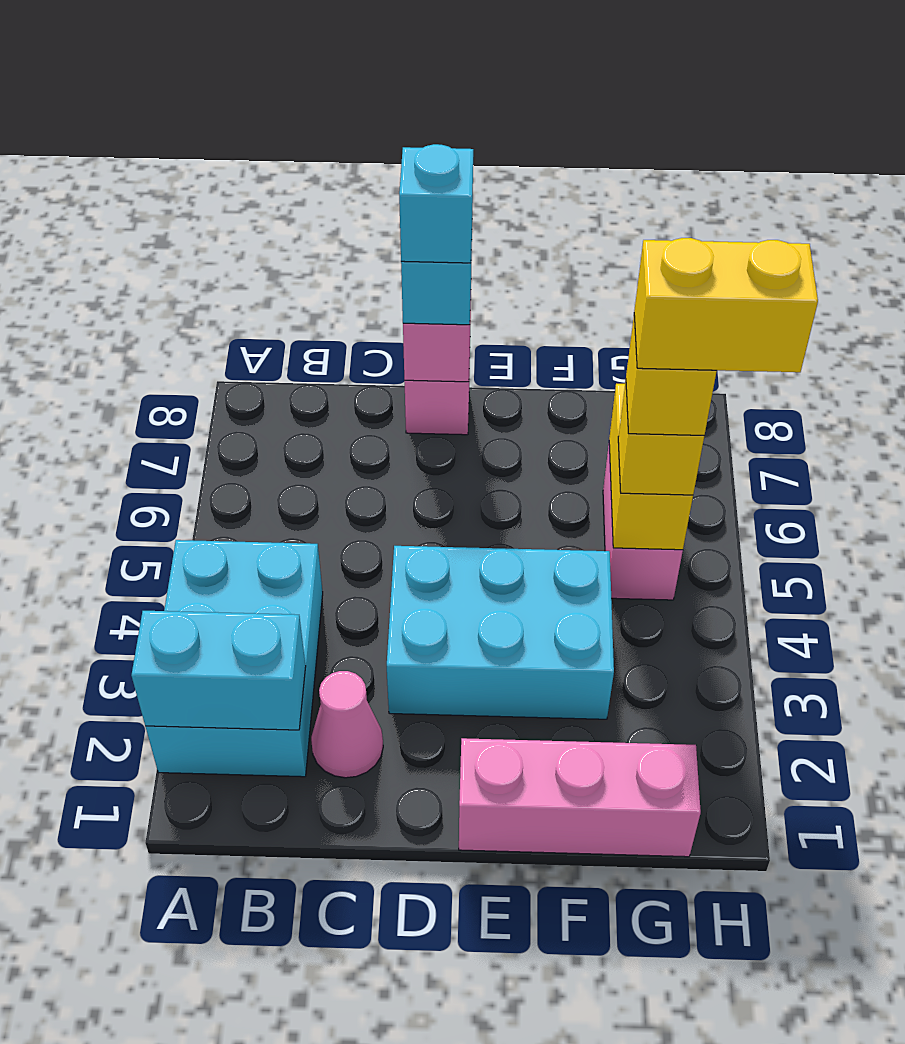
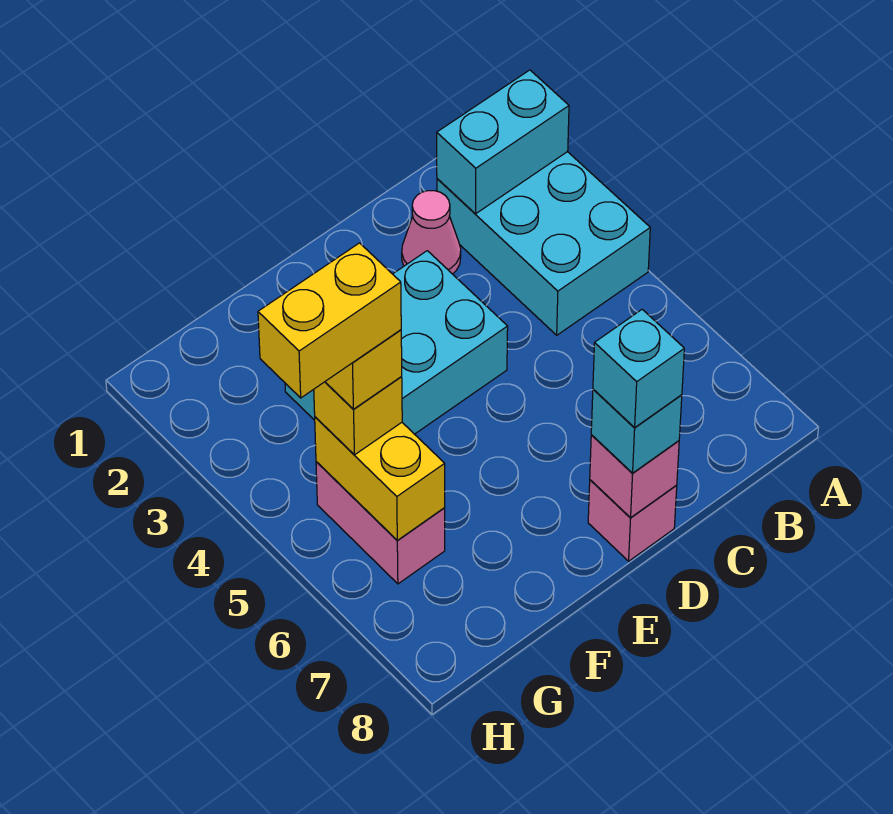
pink brick E1:G1 level 1 -> none

